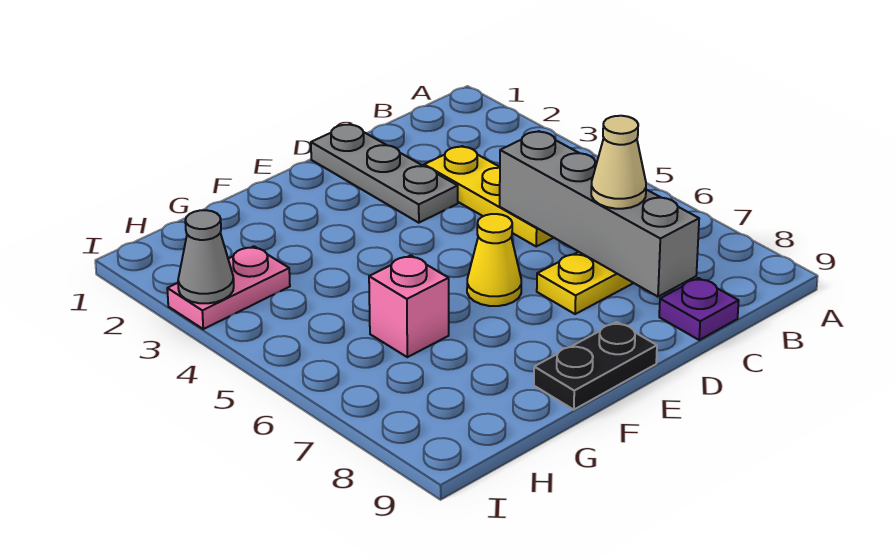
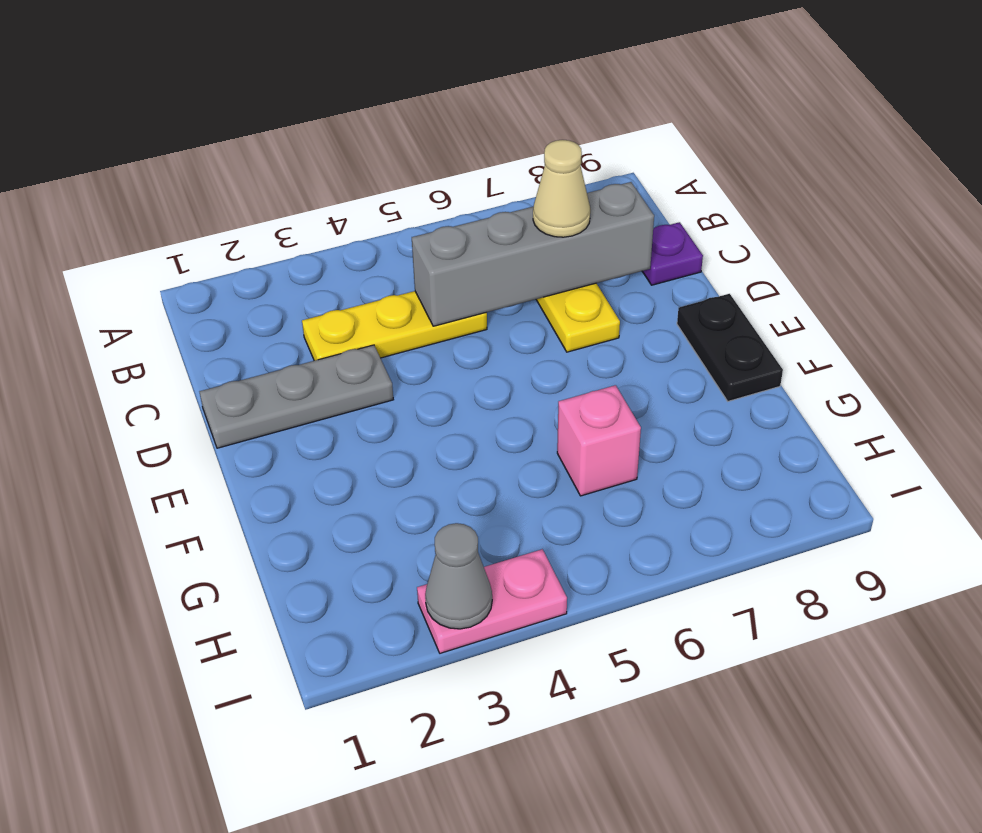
yellow cone E6 level 1 -> none
pink plate H3:I3 level 1 -> pink plate I3:I4 level 1

